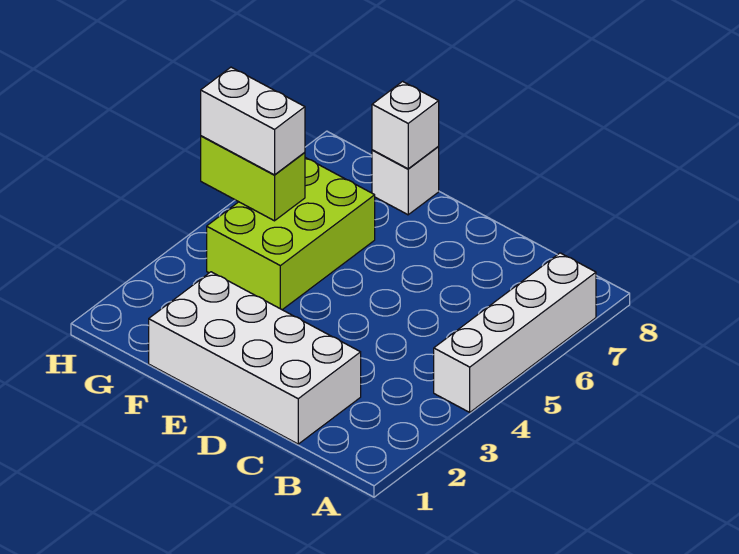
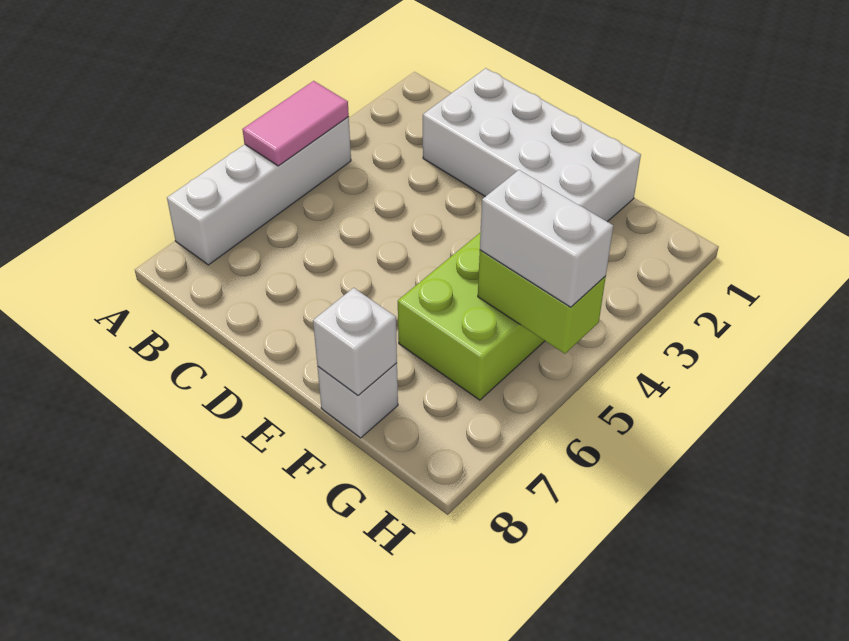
none -> pink tile A4:A5 level 2

